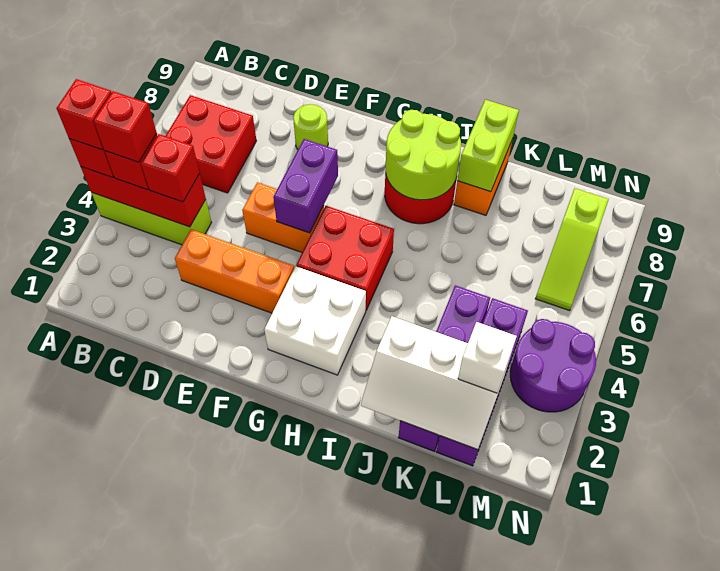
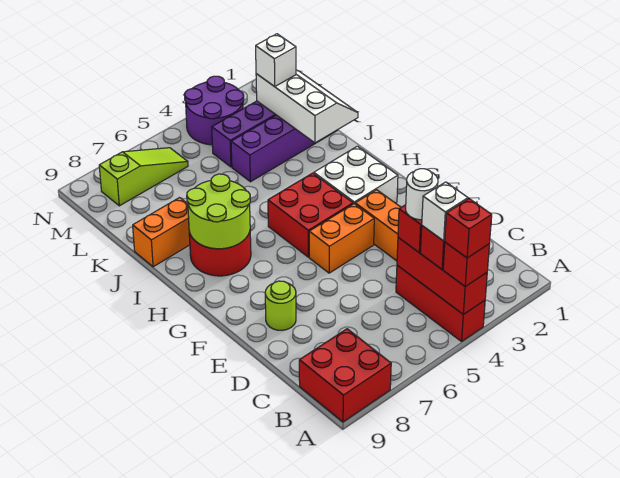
lime brick A4:C4 level 1 -> red brick A4:C4 level 1
red brick B4 level 4 -> white brick B4 level 4
red brick B6:C7 level 1 -> red brick A8:B9 level 1
none -> white round brick C4 level 4
orange brick E5:F5 level 1 -> orange brick F4:F5 level 1
purple brick F5:F6 level 2 -> none
lime brick J8:J9 level 2 -> none

